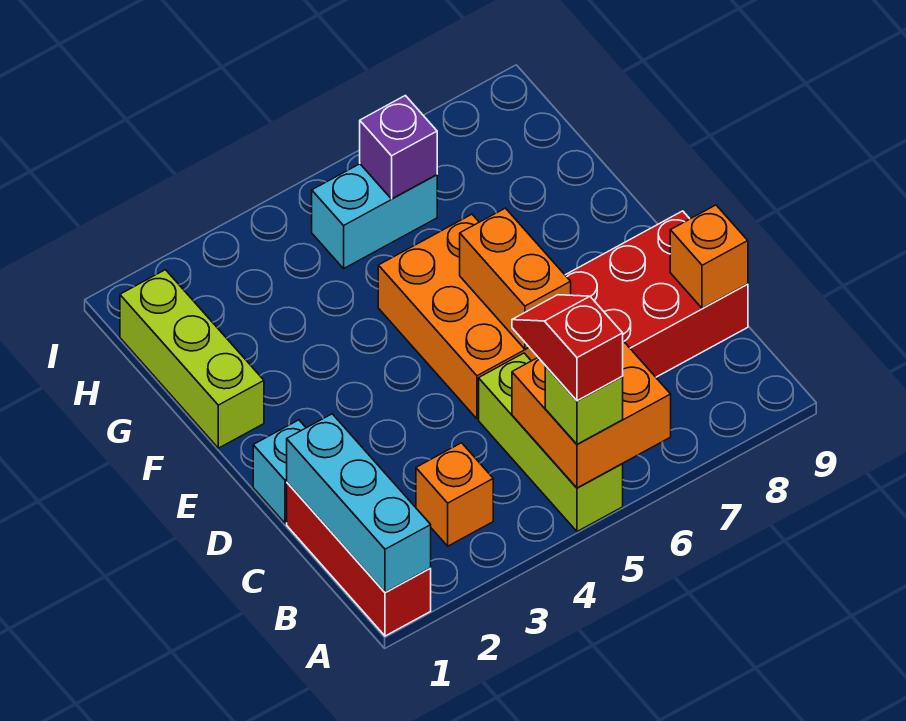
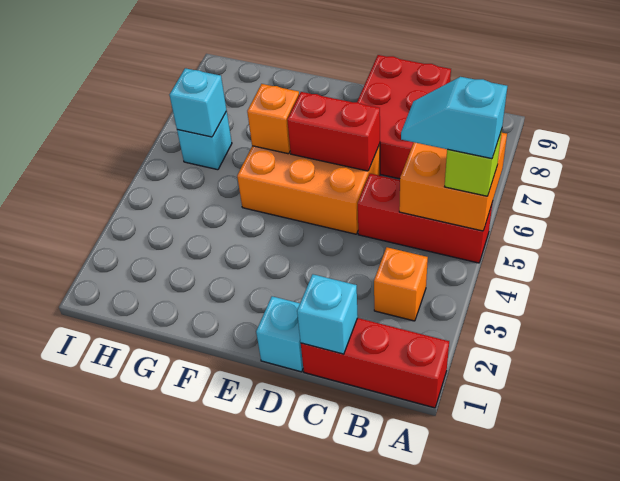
cyan brick A1:C1 level 2 -> cyan brick C1 level 2
lime brick A5:C5 level 1 -> red brick A5:C5 level 1
red slope A5:B5 level 4 top A -> cyan slope A5:B5 level 4 top A
orange brick C9 level 2 -> orange brick F6 level 2
orange brick D6:E6 level 2 -> red brick D6:E6 level 2
lime brick F1:H1 level 1 -> none
cyan brick H5:H6 level 1 -> cyan brick H6 level 1
purple brick H6 level 2 -> cyan brick H6 level 2

